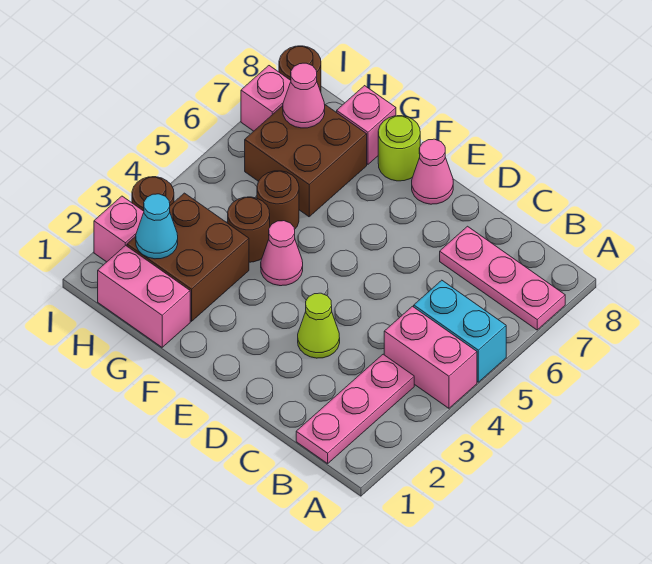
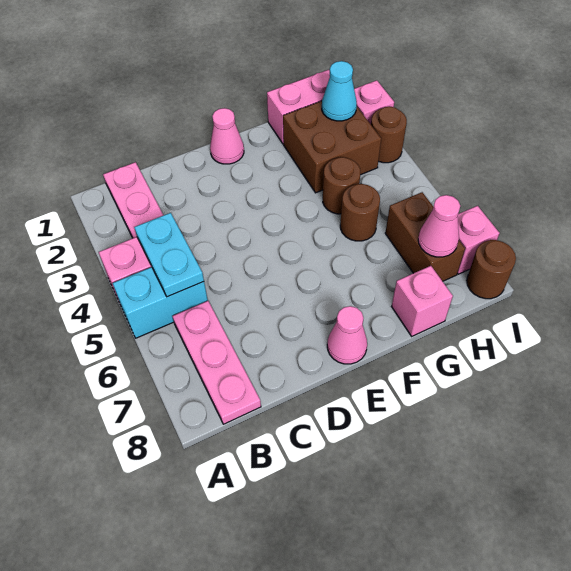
pink plate A7:C7 level 1 -> pink plate B6:B8 level 1
none -> cyan plate B4:B5 level 2
lime cone D3 level 1 -> none
pink cone F4 level 1 -> pink cone E1 level 1
lime round brick F8 level 1 -> none
brown brick G6:H7 level 1 -> brown brick H6:H7 level 1

